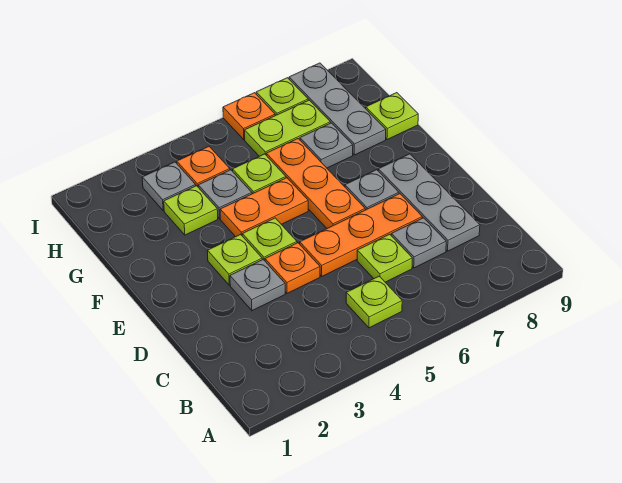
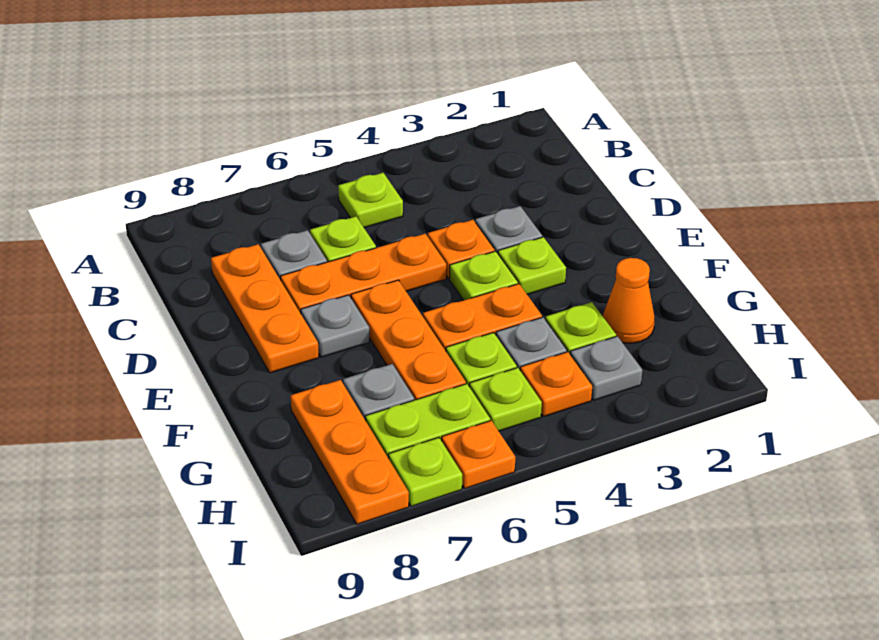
grey plate C8:E8 level 1 -> orange plate C8:E8 level 1
none -> orange cone G2 level 1
grey plate G8:I8 level 1 -> orange plate G8:I8 level 1
lime plate G9 level 1 -> lime plate H5 level 1

